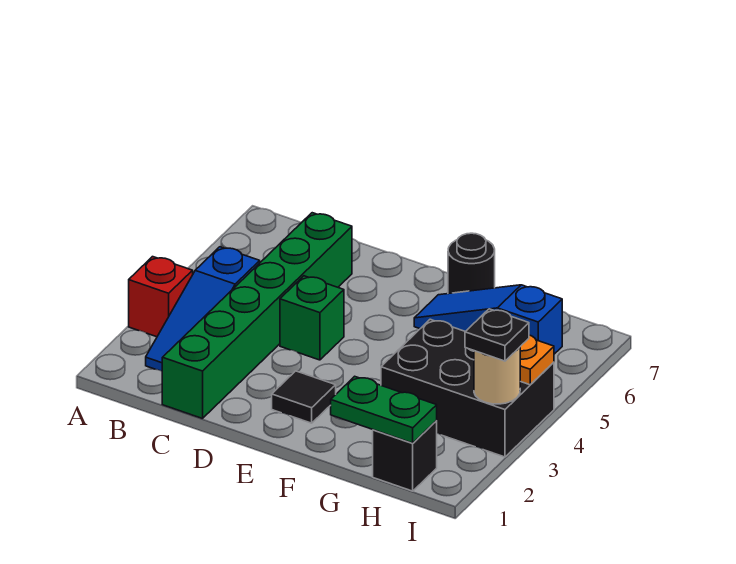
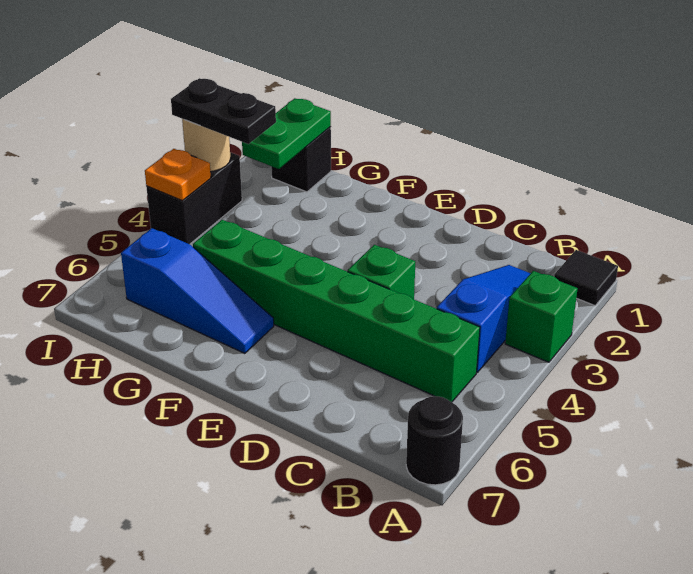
red brick A3 level 1 -> green brick A3 level 1
green brick C1:C6 level 1 -> green brick B5:G5 level 1
black tile E2 level 1 -> black tile A1 level 1
black round brick F7 level 1 -> black round brick A7 level 1
green plate G1:H1 level 2 -> green plate H1:H2 level 2
black brick G3:I4 level 1 -> black brick I3:I4 level 1
black plate I3 level 3 -> black plate H3:I3 level 3

